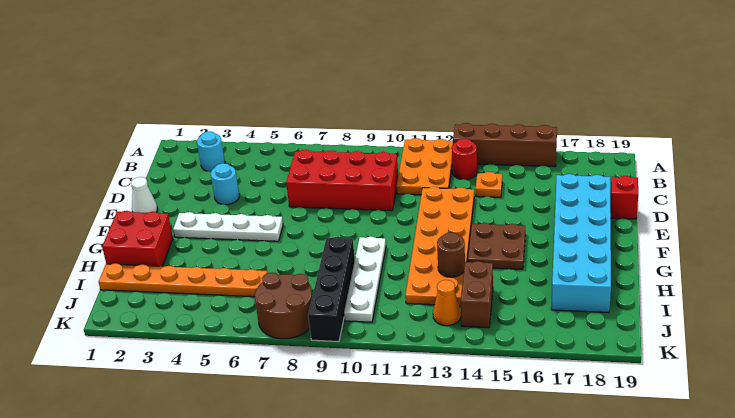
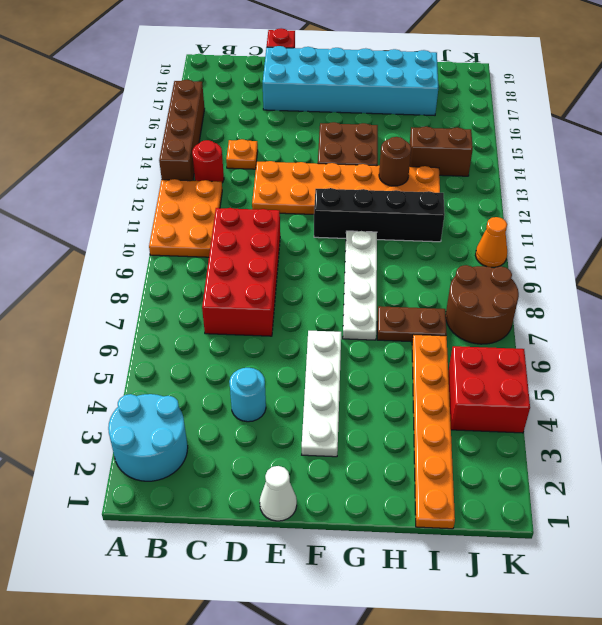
orange plate A11:C12 level 1 -> orange plate A10:B12 level 1
cyan round brick B3 level 1 -> cyan round brick A2:B3 level 1
red brick G1:H2 level 1 -> red brick J4:K5 level 1
white plate G10:J10 level 1 -> white plate G7:G10 level 1
none -> brown plate H7:I7 level 1
black brick H9:K9 level 1 -> black brick F11:I11 level 1
orange cone J13 level 1 -> orange cone K10 level 1

